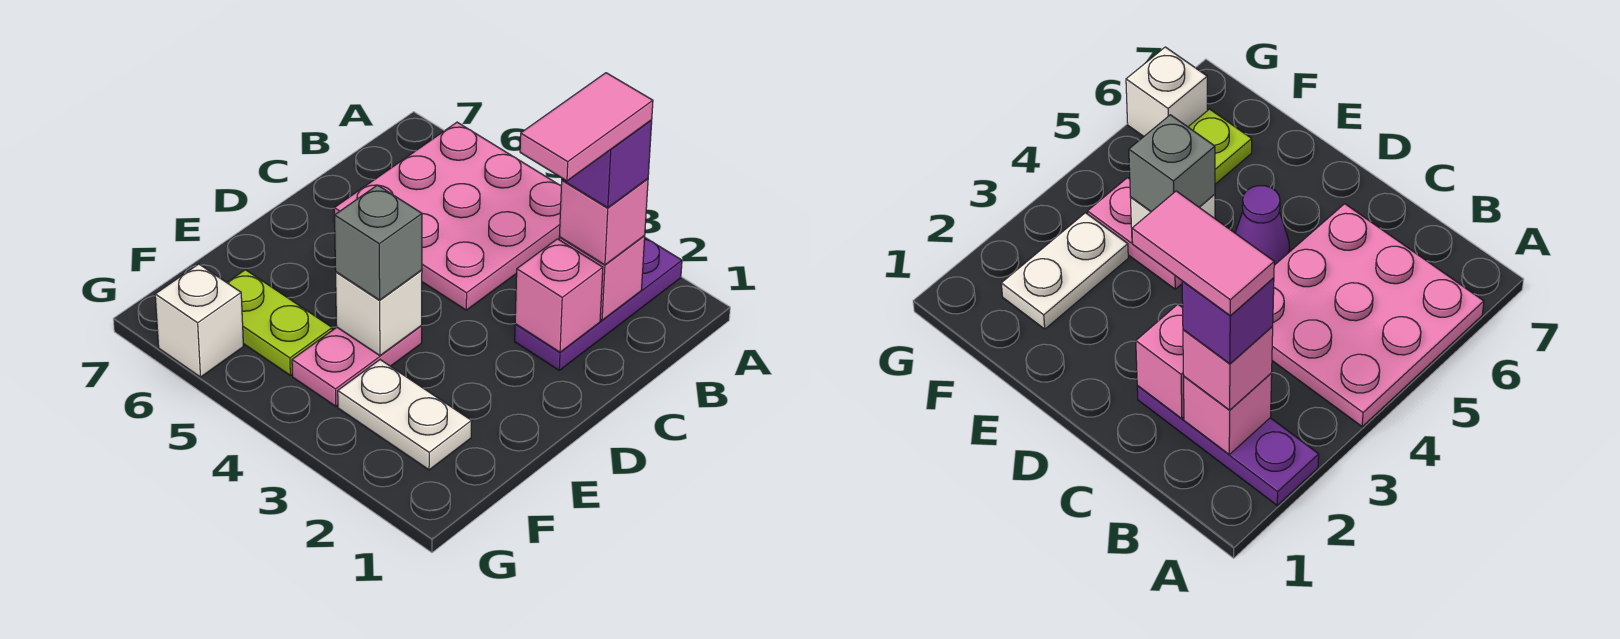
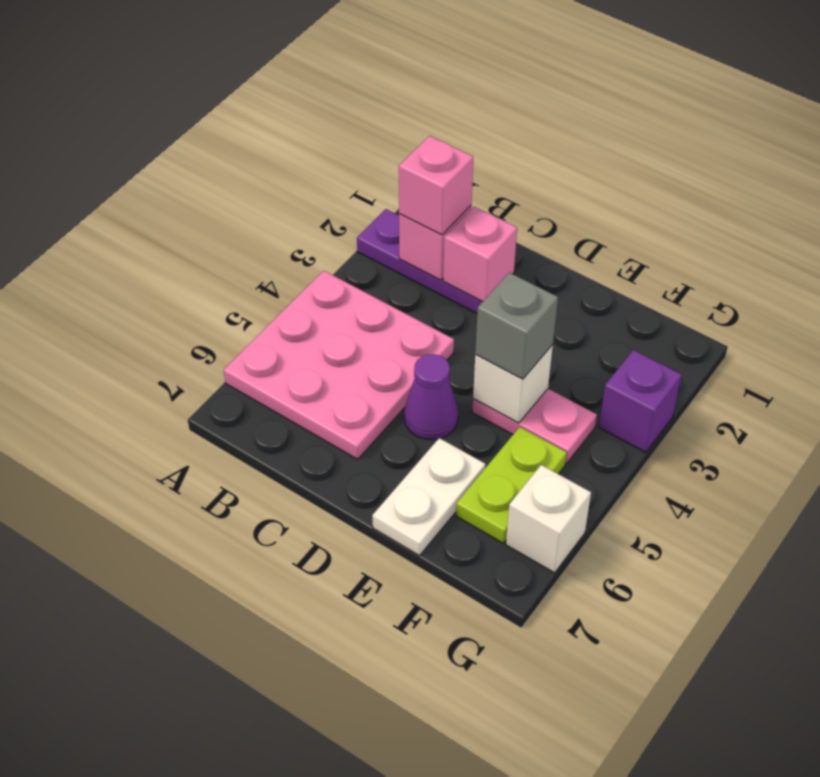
purple brick B2 level 4 -> purple brick G3 level 1
pink tile B2:C2 level 5 -> none
white plate F2:F3 level 1 -> white plate E6:E7 level 1

